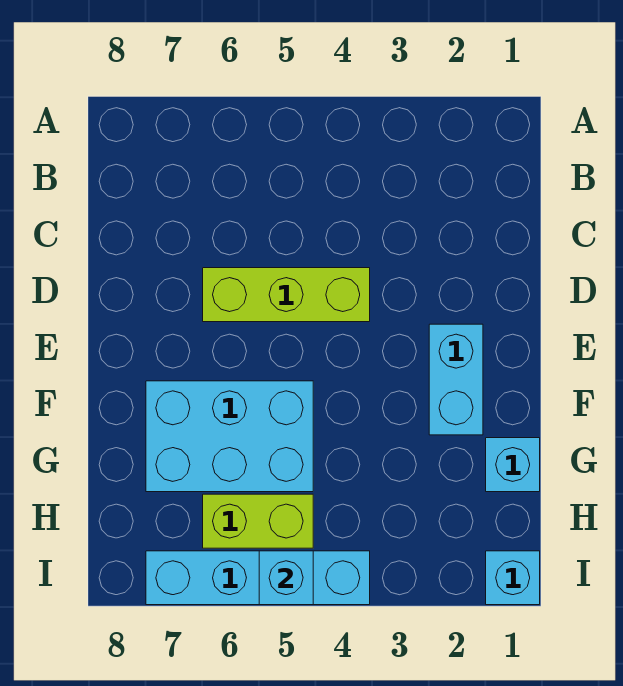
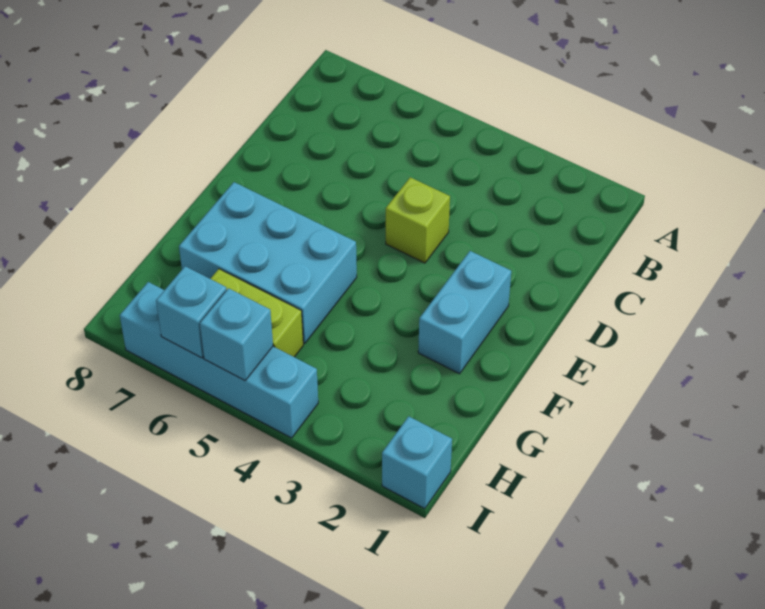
lime brick D4:D6 level 1 -> lime brick D4 level 1
cyan brick G1 level 1 -> cyan brick I6 level 2

